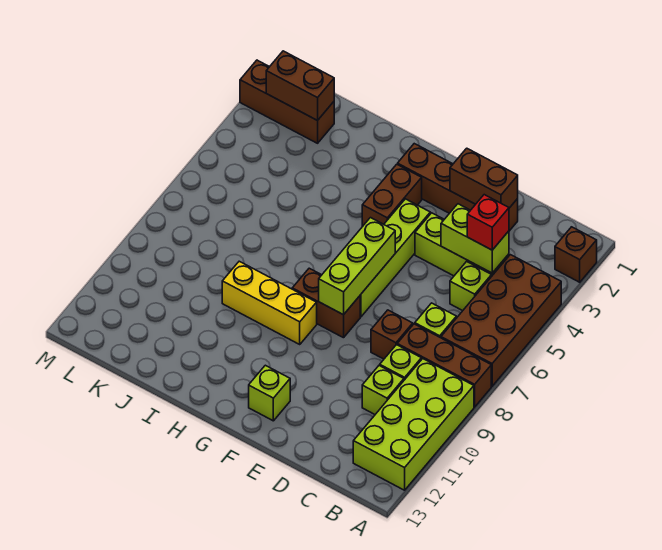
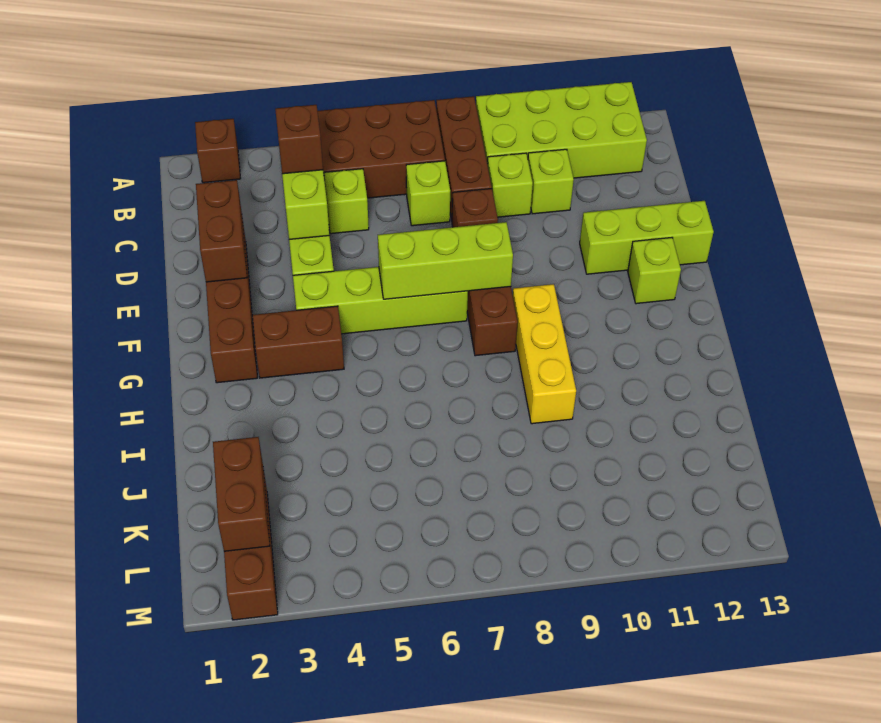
red brick C4 level 3 -> brown brick C4 level 3
none -> lime brick E11:E13 level 1

